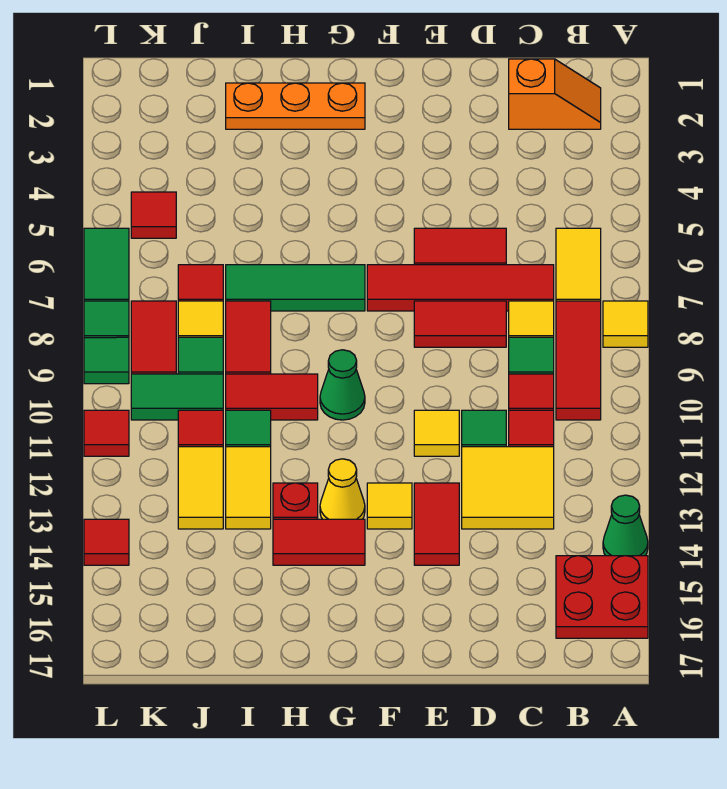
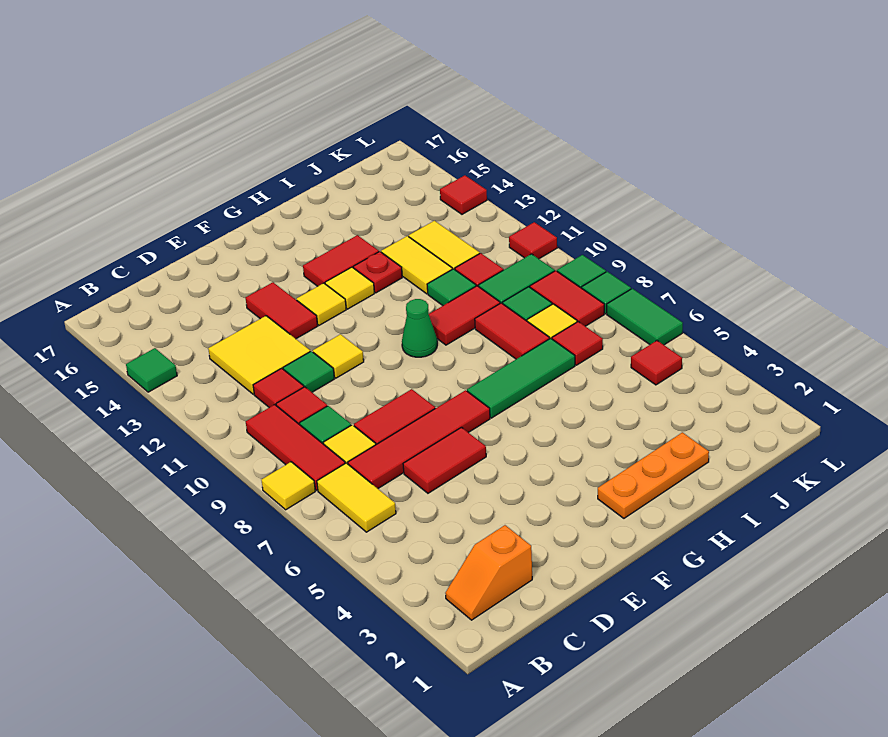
green cone A14 level 1 -> green tile A14 level 1
red plate A15:B16 level 1 -> none
yellow cone G13 level 1 -> yellow tile G13 level 1

